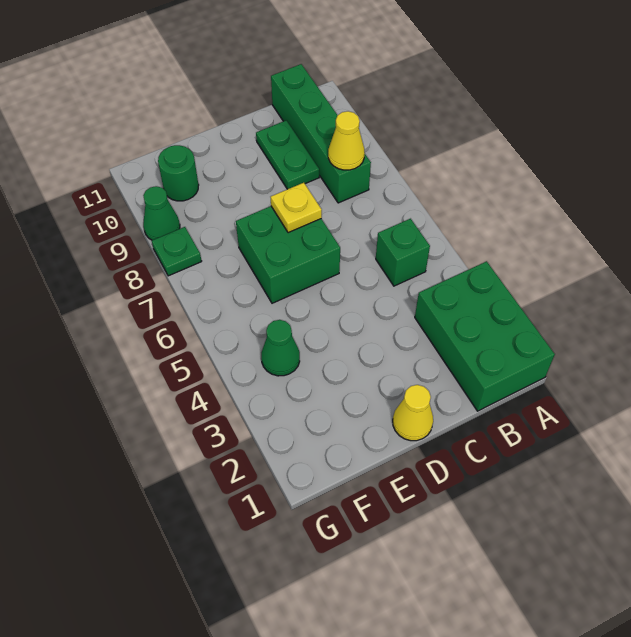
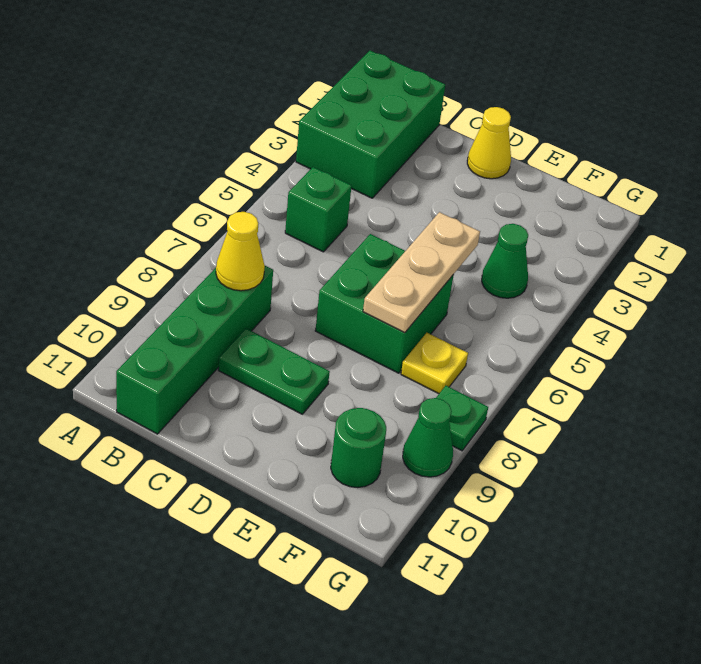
green plate C9:C10 level 1 -> green plate C9:D9 level 1
yellow plate D7 level 2 -> yellow plate F7 level 1
none -> tan plate E5:E7 level 2

